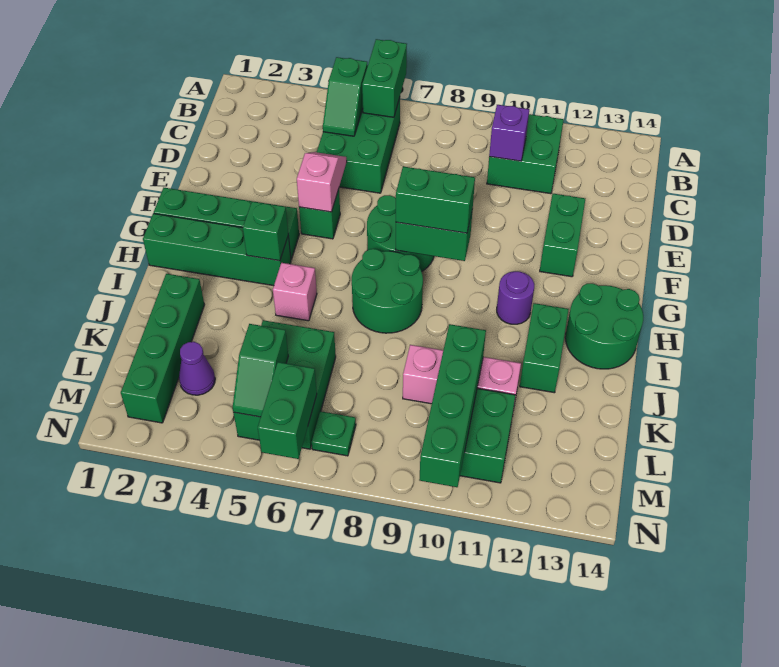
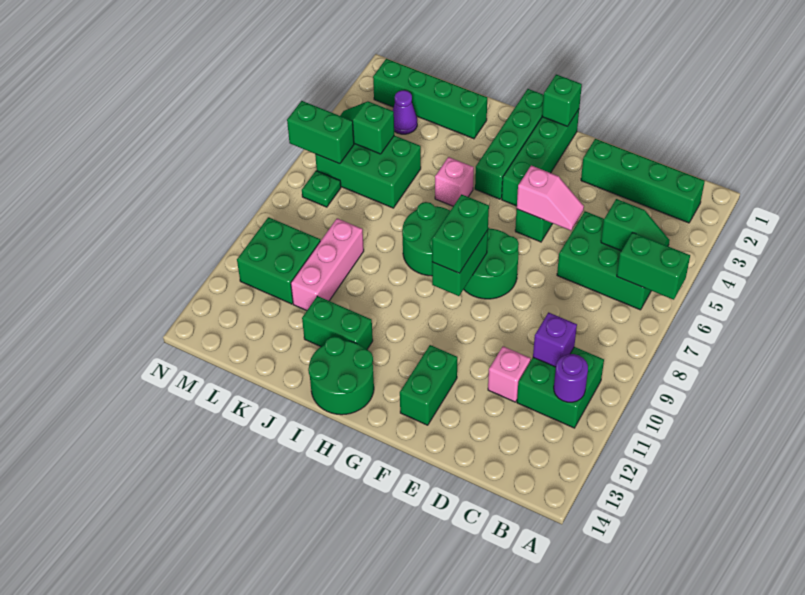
green slope B5:C5 level 2 top B -> green slope B5:C5 level 2 top C
none -> pink brick D11 level 1
green brick E12:F12 level 1 -> green brick F12:F13 level 1
green brick H4 level 2 -> green brick G1 level 2
purple round brick H11 level 1 -> purple round brick B11 level 2
green brick K10:N10 level 2 -> green brick B2:E2 level 1

